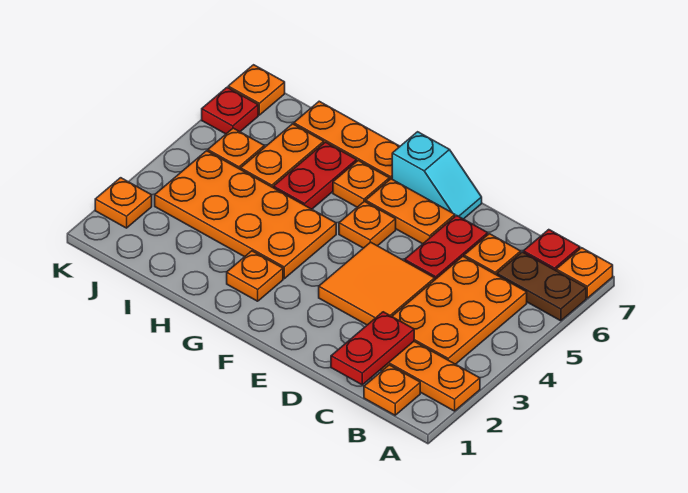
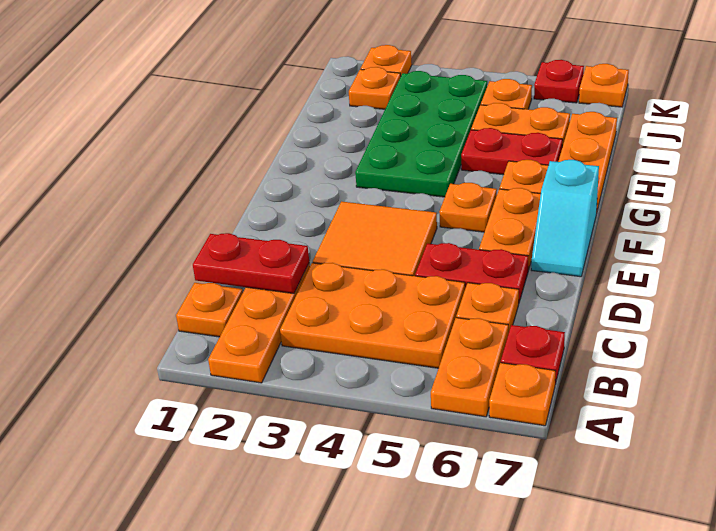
brown plate A6:B6 level 1 -> orange plate A6:B6 level 1
orange plate G2 level 1 -> orange plate J2 level 1
orange plate G3:J4 level 1 -> green plate G3:J4 level 1

